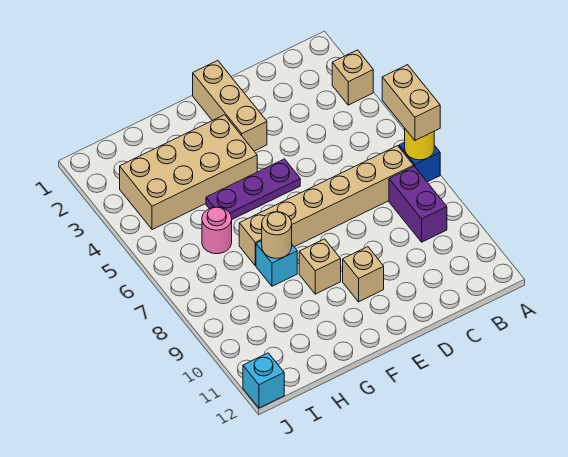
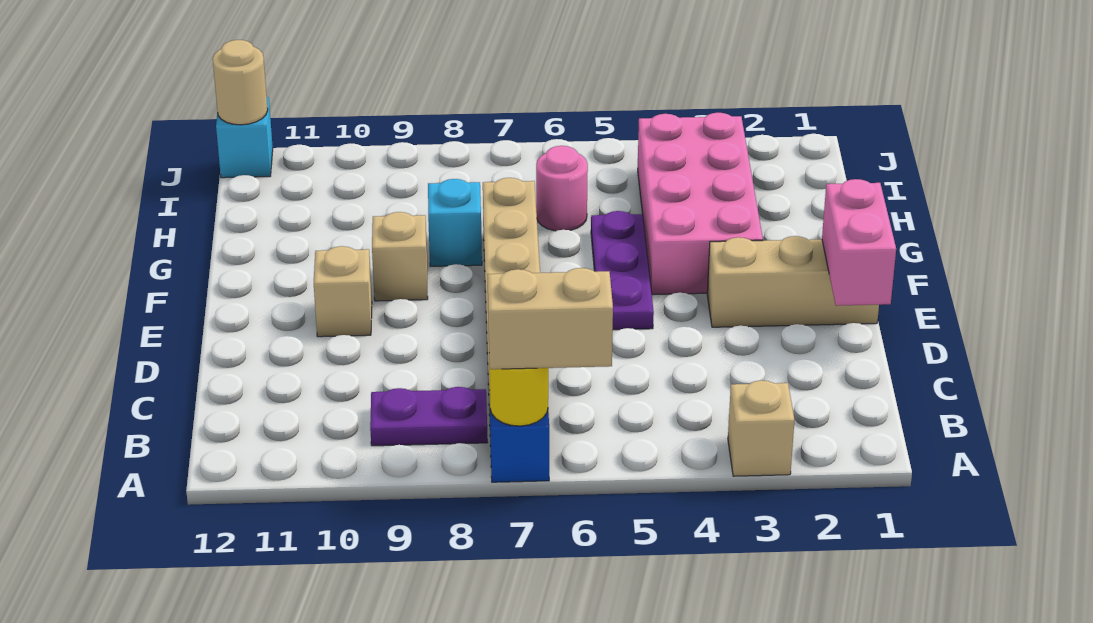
purple brick B8:B9 level 1 -> purple plate B8:B9 level 1
none -> pink brick D1:E1 level 2
tan brick F3:I4 level 1 -> pink brick F3:I4 level 1
tan round brick G8 level 2 -> tan round brick J12 level 2

